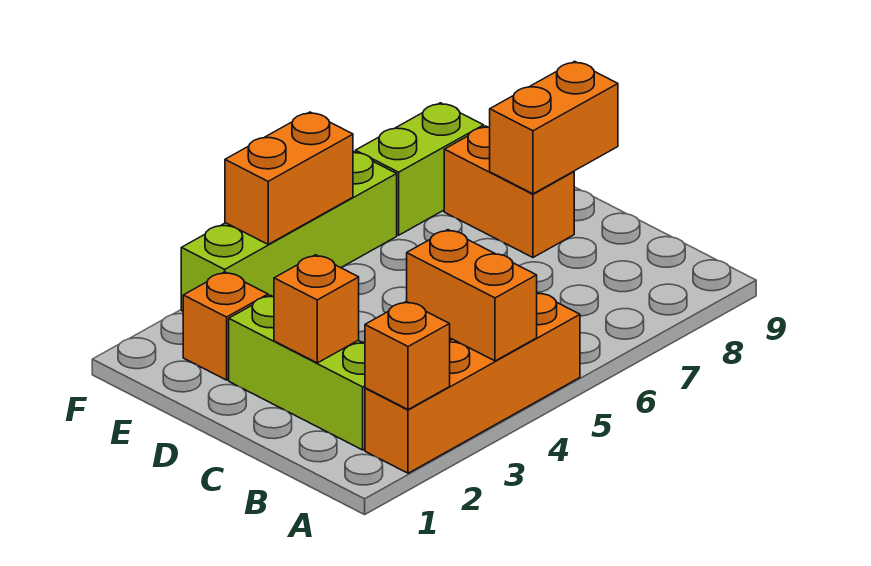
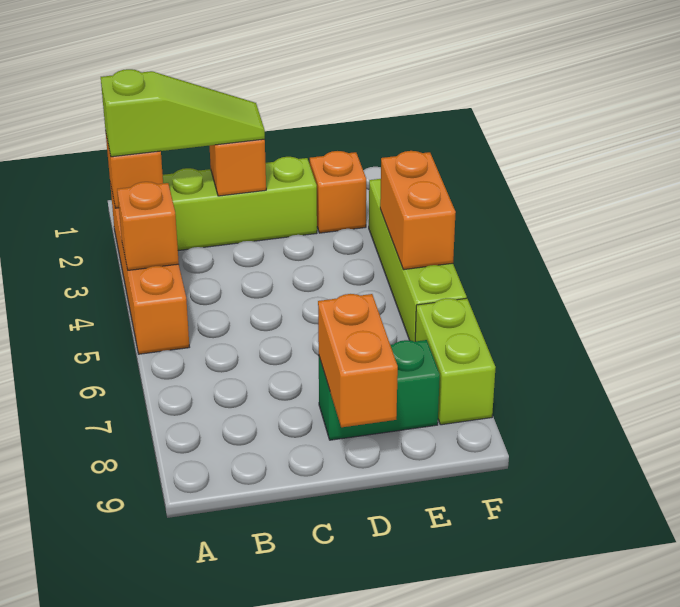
none -> lime slope A2:C2 level 3 top A
orange brick A4:B4 level 2 -> orange brick A4 level 2
orange brick D8:E8 level 1 -> green brick D8:E8 level 1

